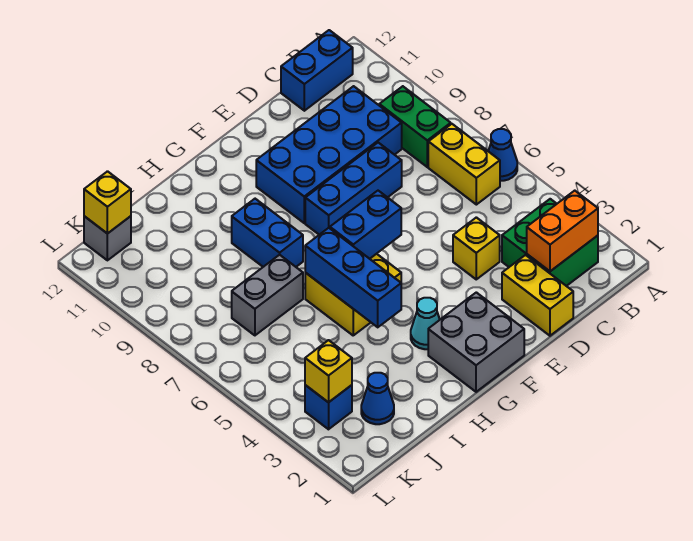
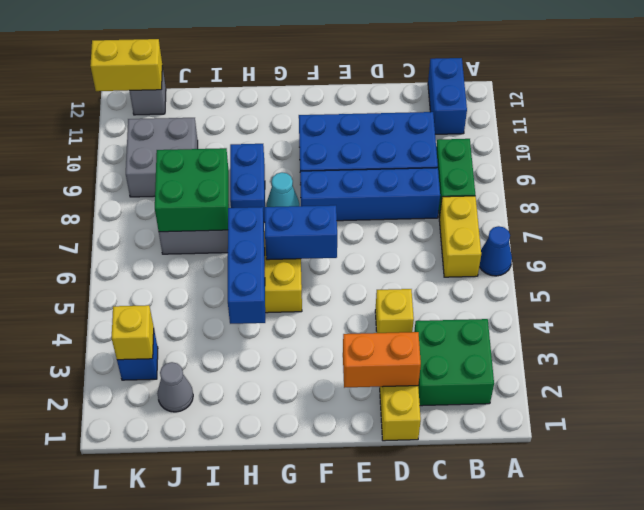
orange brick B2:C2 level 2 -> orange brick D2:E2 level 2
blue brick B12:C12 level 1 -> blue brick B11:B12 level 1
blue brick D8:F8 level 1 -> blue brick C8:F8 level 1
grey brick F1:G2 level 1 -> grey brick J9:K10 level 1
cyan cone G3 level 1 -> cyan cone G8 level 1
none -> green brick I7:J8 level 2
blue cone J2 level 1 -> grey cone J2 level 1
yellow brick K12 level 2 -> yellow brick K12:L12 level 2

